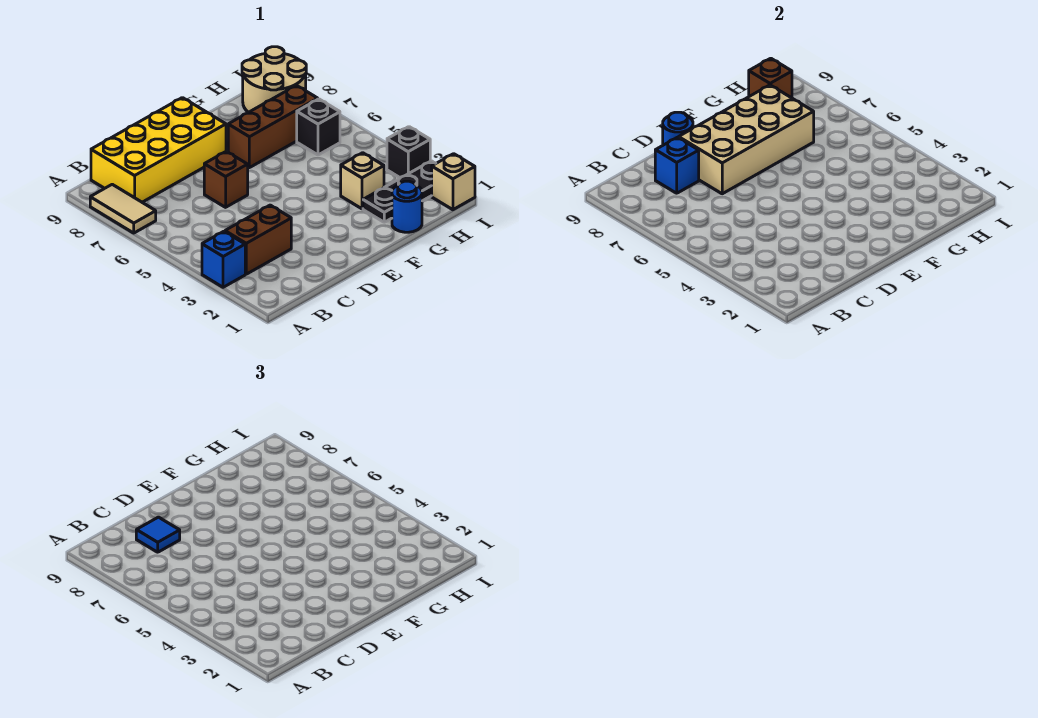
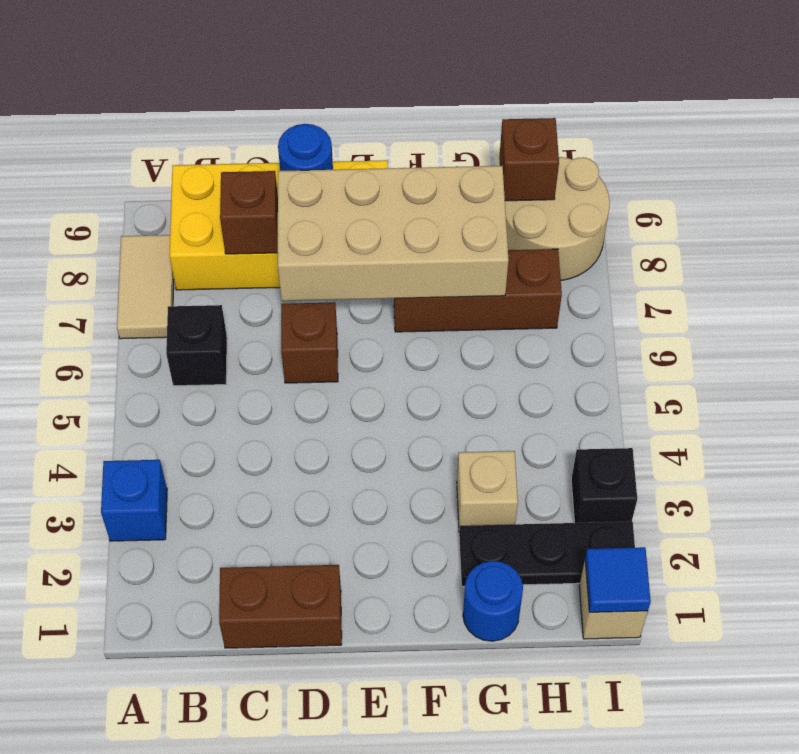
brown brick B3:C3 level 1 -> brown brick C1:D1 level 1
blue brick C8 level 2 -> brown brick C8 level 2
blue tile C8 level 3 -> blue tile I1 level 2
black brick H6 level 1 -> black brick B6 level 1

